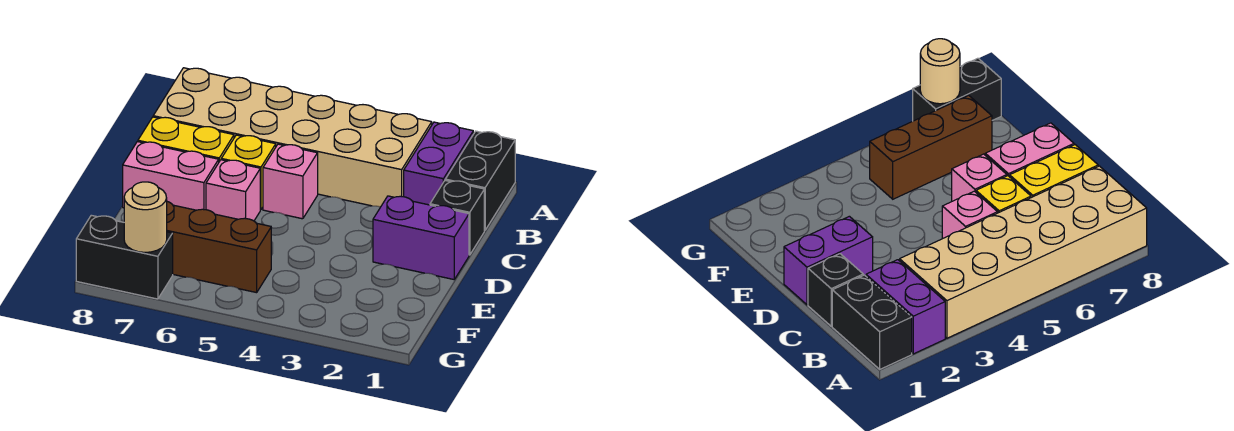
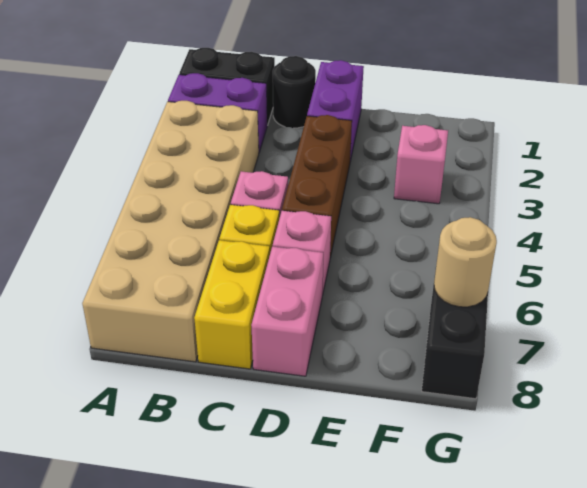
black brick C1 level 1 -> black round brick C1 level 1
none -> pink brick F3 level 1
brown brick F5:F7 level 1 -> brown brick D3:D5 level 1

